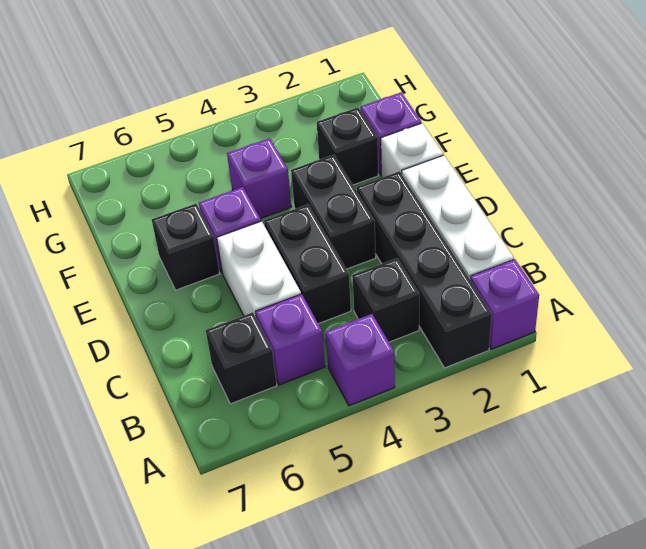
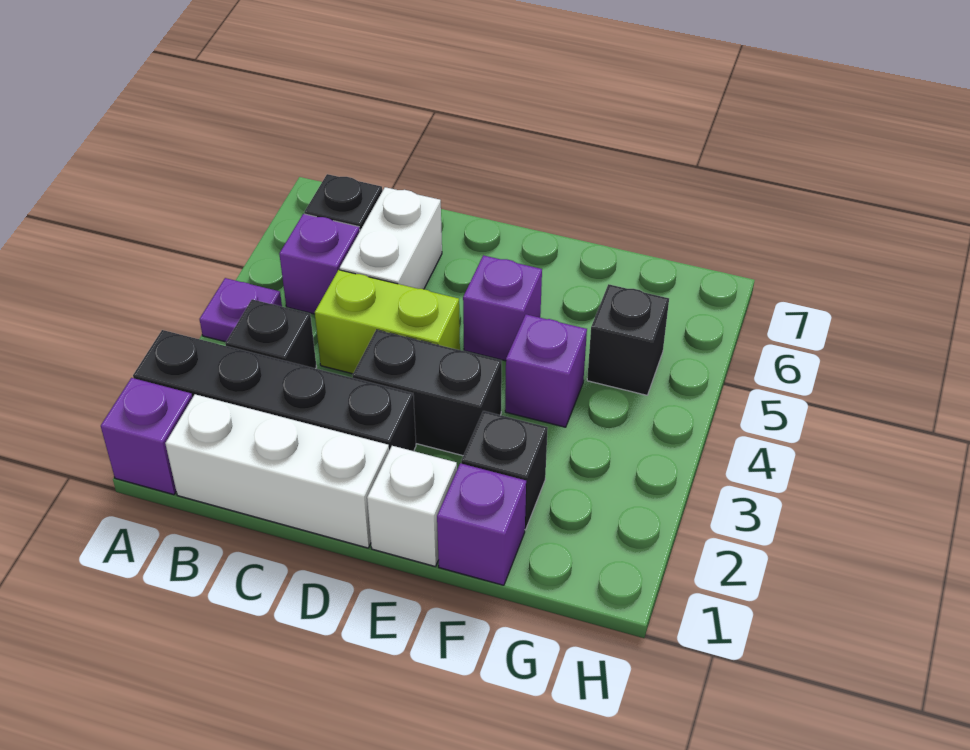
purple brick A4 level 1 -> purple plate A4 level 1
black brick C4:D4 level 1 -> lime brick C4:D4 level 1
white brick C5:D5 level 1 -> white brick C5:C6 level 1
black brick E6 level 1 -> black brick G5 level 1

